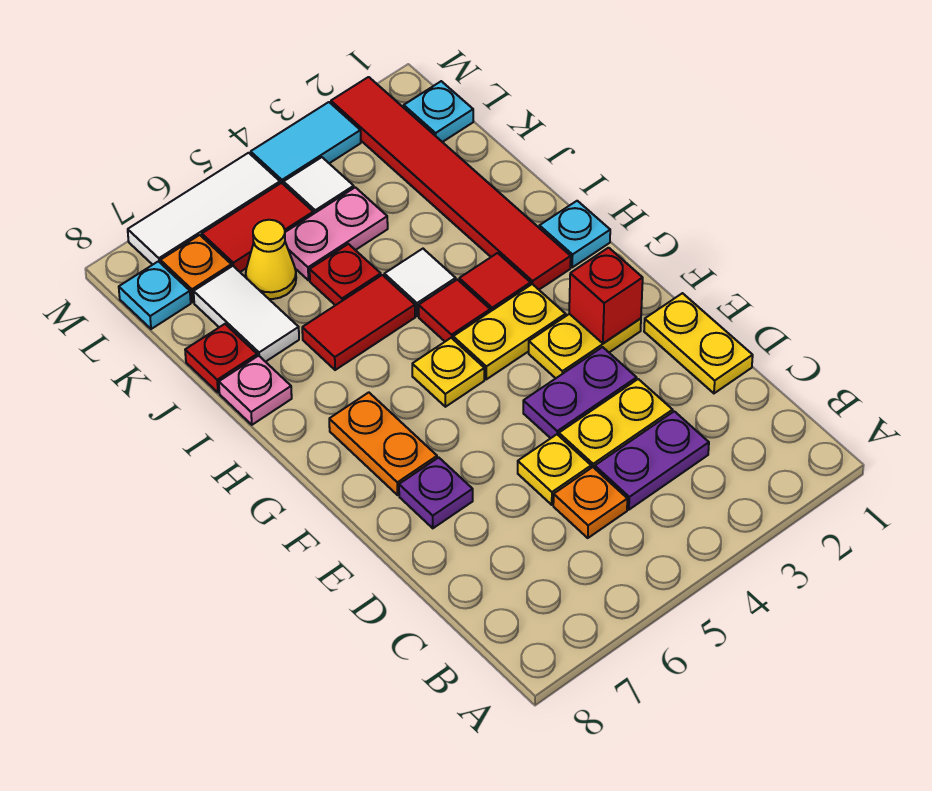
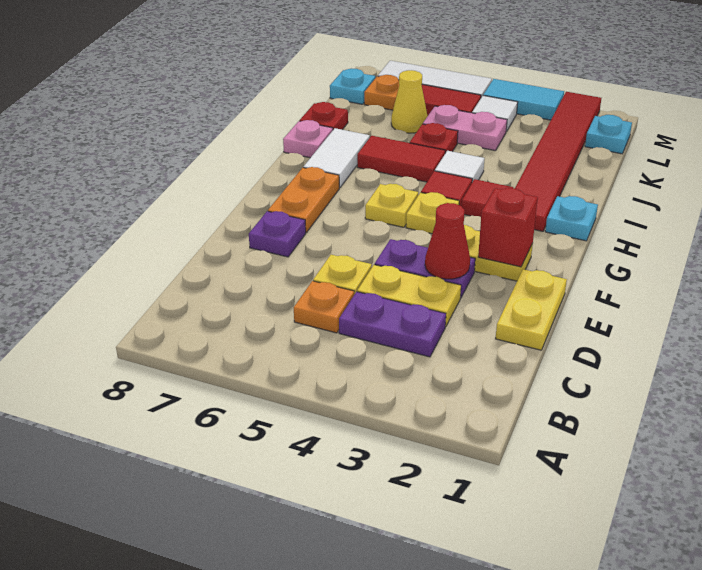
none -> red cone E3 level 2
yellow plate G3:G4 level 1 -> yellow plate G4 level 1
white tile J7:K7 level 1 -> white tile H7:I7 level 1

